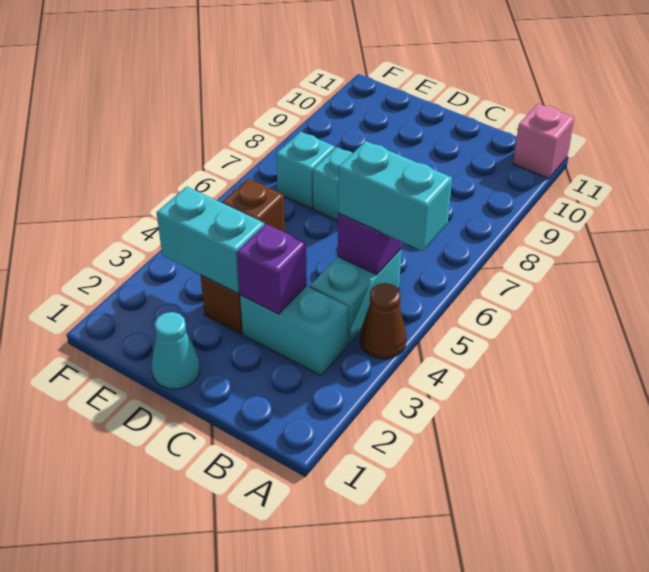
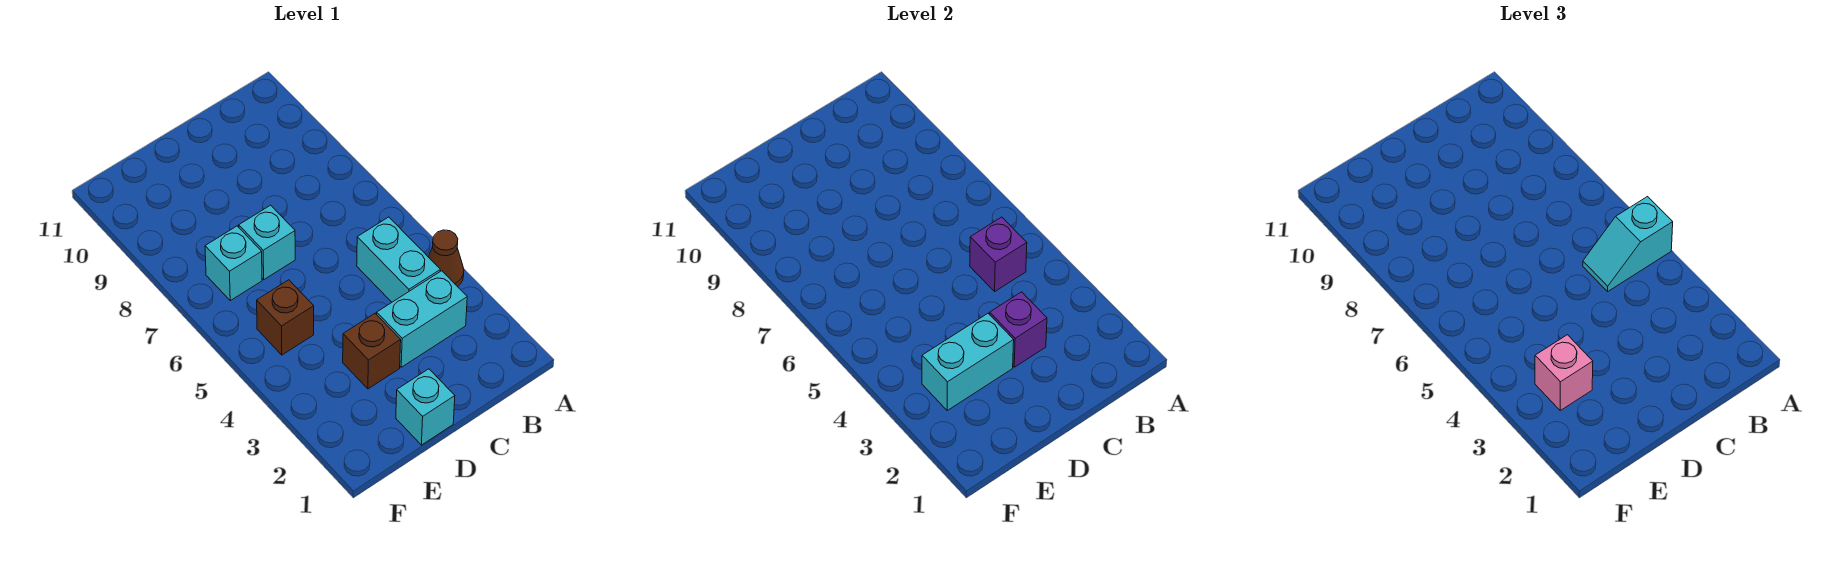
cyan brick A5:B5 level 3 -> cyan slope A5:B5 level 3 top A
pink brick A11 level 1 -> pink brick E3 level 3
cyan cone D1 level 1 -> cyan brick D1 level 1

